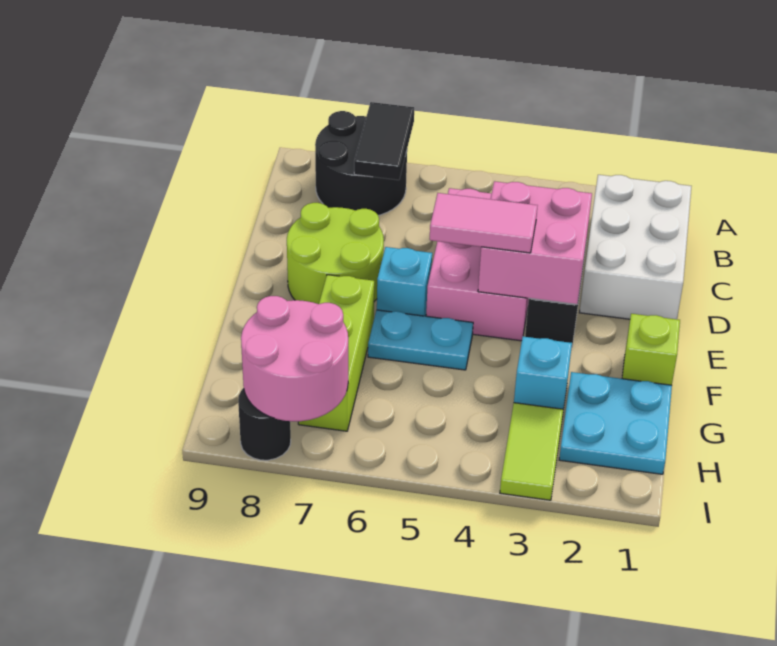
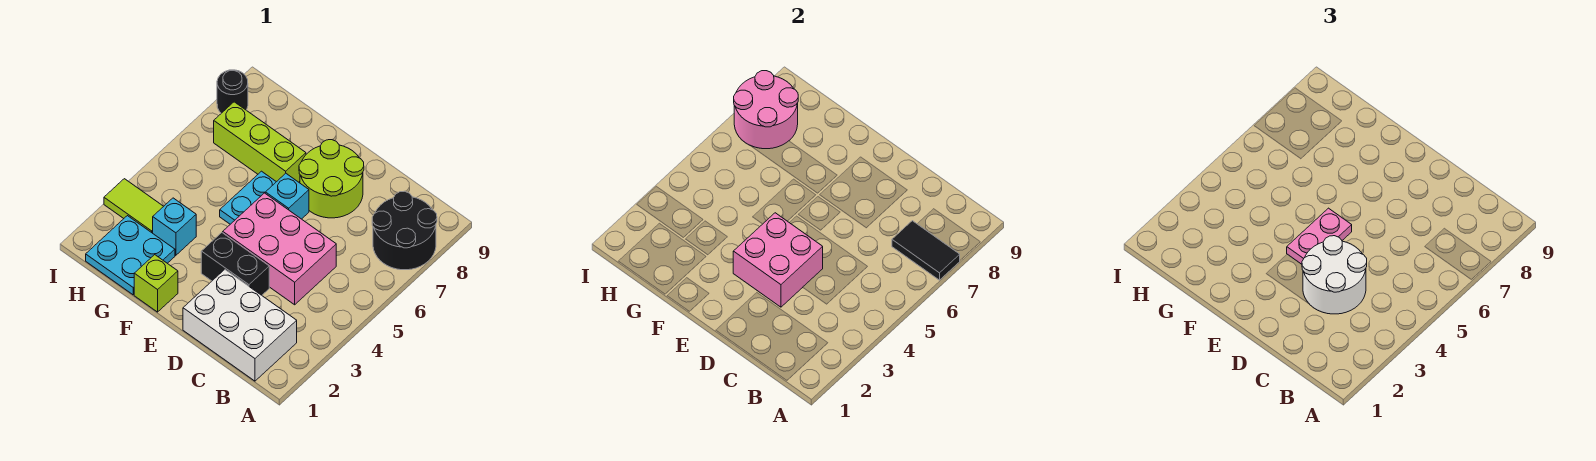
none -> white round brick C3:D4 level 3
pink tile E4:E5 level 3 -> pink plate E4:E5 level 3

